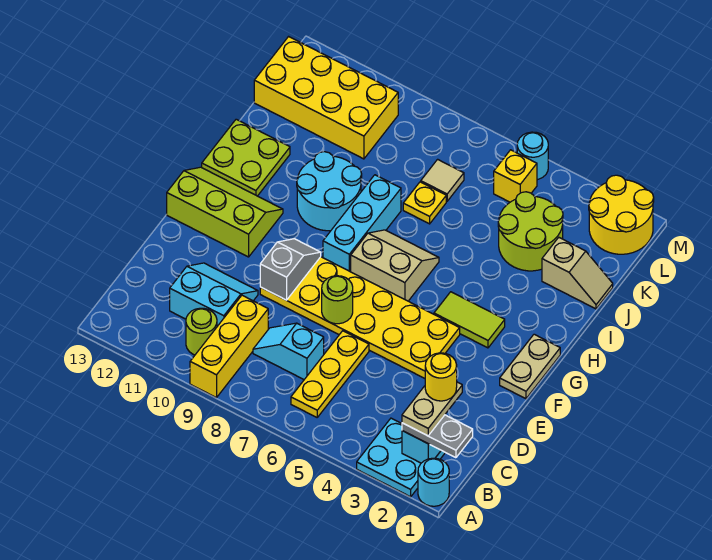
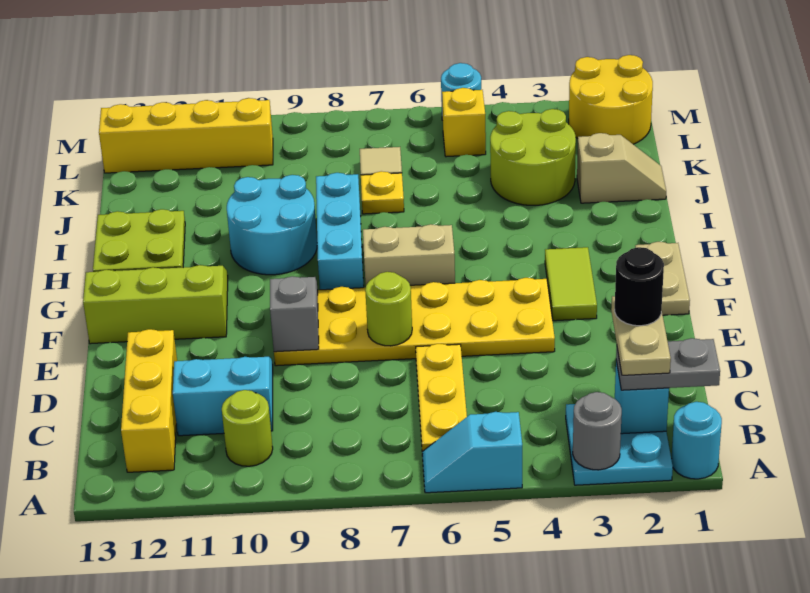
none -> grey round brick A3 level 2
yellow brick A9:C9 level 1 -> yellow brick B12:D12 level 1
yellow round brick C2 level 5 -> black round brick C2 level 5
cyan slope C7:C8 level 1 top 7 -> cyan slope A5:A6 level 1 top 5
lime tile G3:G4 level 1 -> lime tile F3:G3 level 1
yellow brick K10:L13 level 1 -> yellow brick L10:L13 level 1

